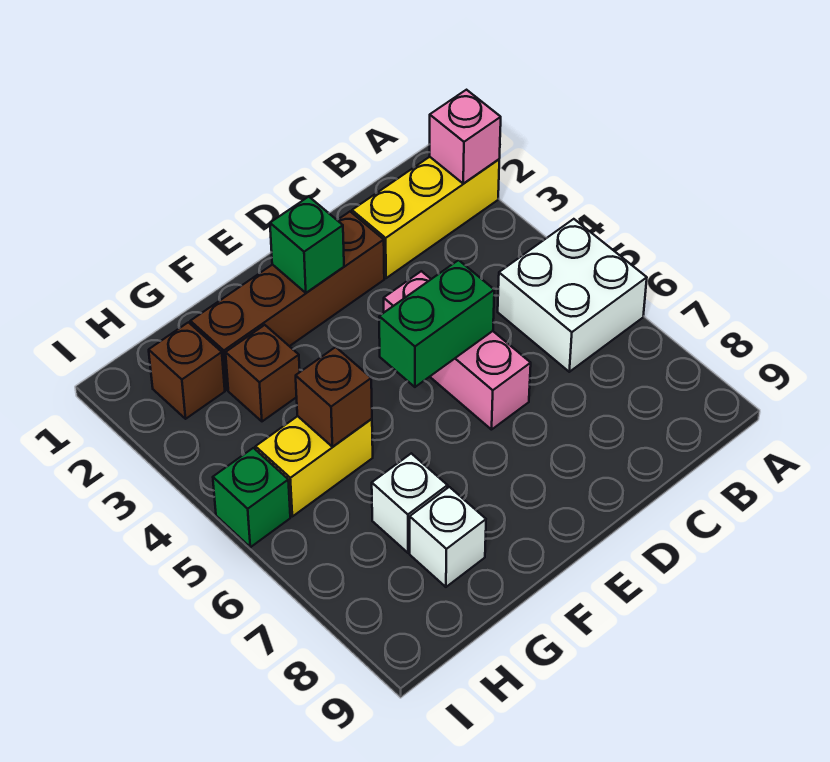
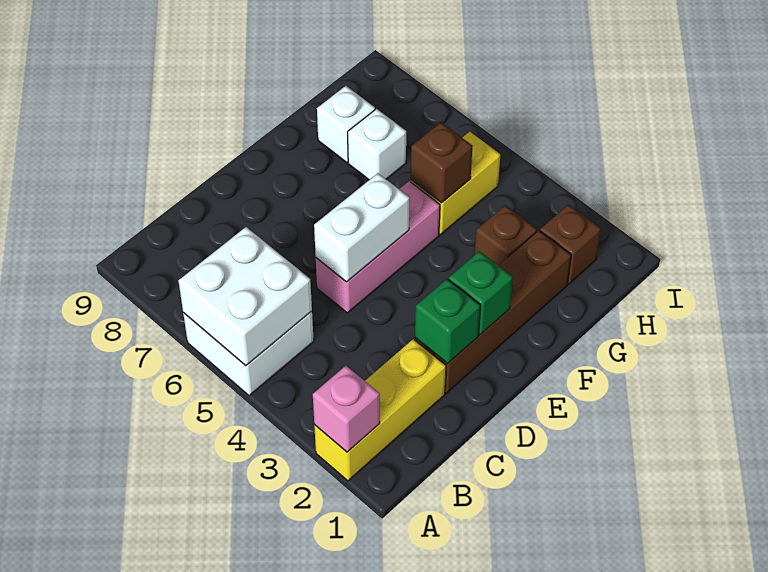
none -> white brick A5:B6 level 2
pink brick D4:D6 level 1 -> pink brick D5:F5 level 1
green brick D5:E5 level 2 -> white brick D5:E5 level 2
green brick I5 level 1 -> green brick D2 level 2

